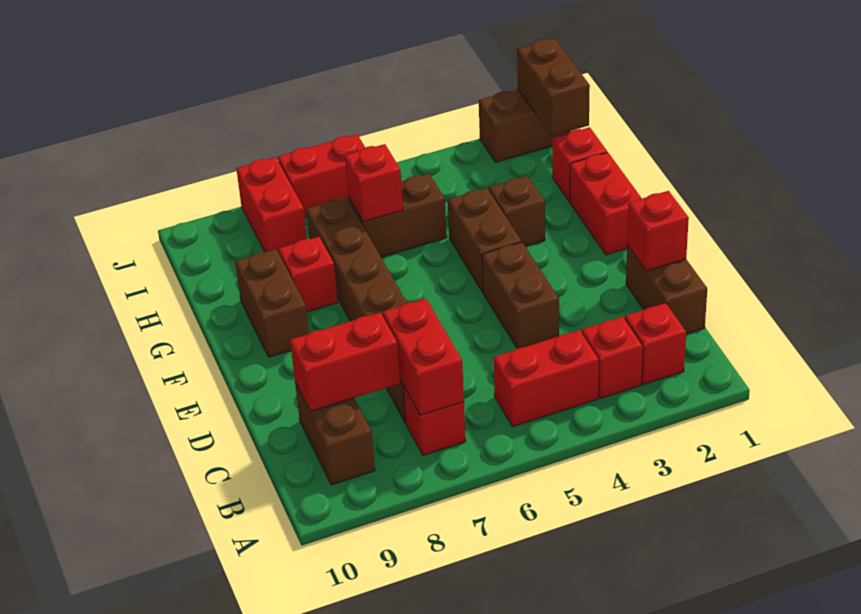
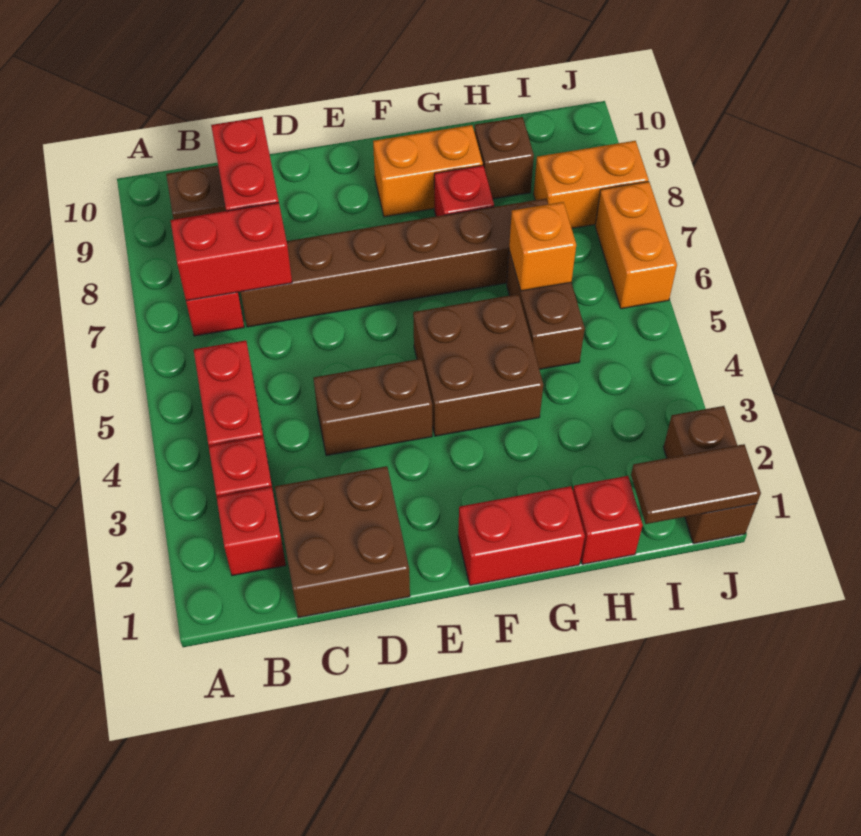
brown brick C1:D1 level 1 -> brown brick C1:D2 level 1
red brick D1 level 2 -> none
brown brick F4:G4 level 1 -> brown brick F4:G5 level 1
brown brick F9:G9 level 1 -> orange brick F9:G9 level 1
brown brick G3 level 1 -> brown brick H9 level 1
red brick H6 level 2 -> orange brick H6 level 2
brown brick I1:J1 level 2 -> brown tile I1:J1 level 2
red brick I8:J8 level 1 -> orange brick I8:J8 level 1
red brick J6:J7 level 1 -> orange brick J6:J7 level 1

